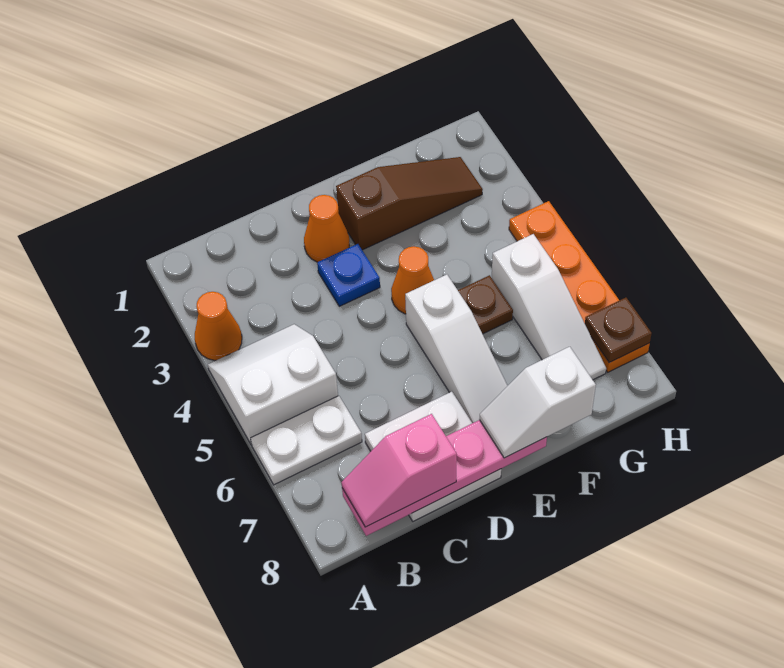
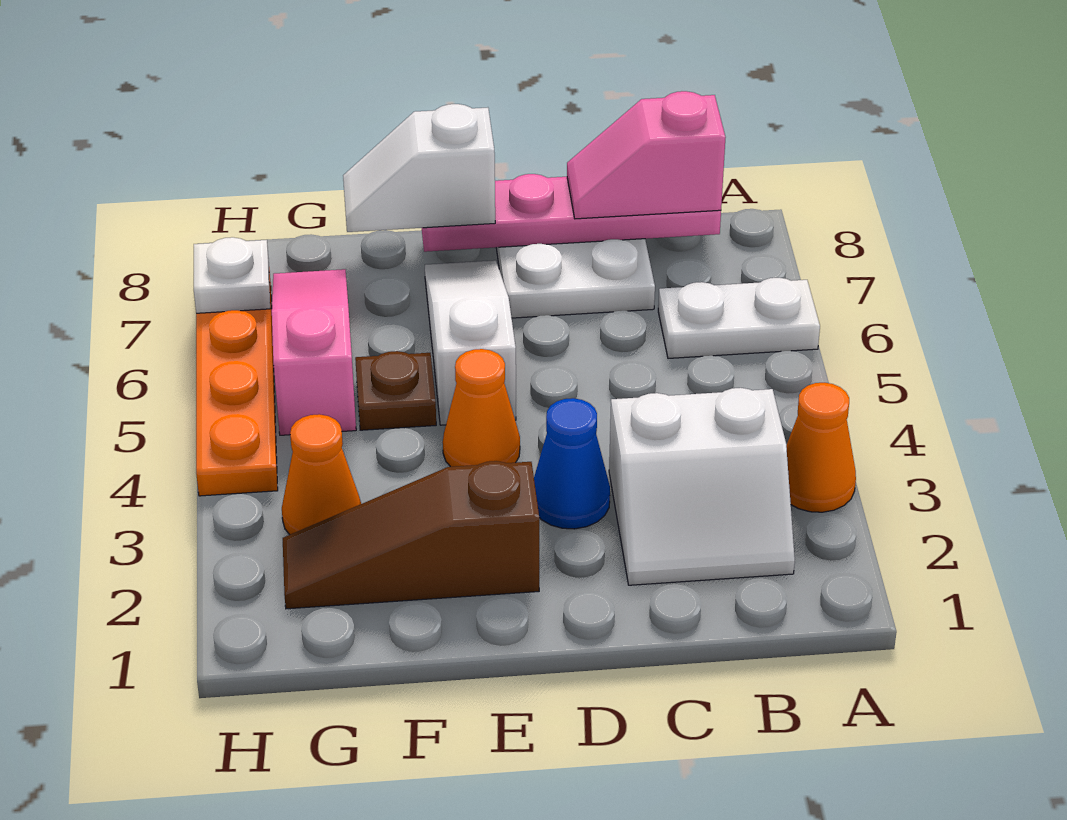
white slope A4:B5 level 1 top 5 -> white slope B2:C3 level 1 top 3
pink slope B8:C8 level 3 top C -> pink slope B8:C8 level 3 top B
orange cone D2 level 1 -> orange cone G3 level 1
blue plate D3 level 1 -> blue cone D3 level 1
white slope E8:F8 level 3 top F -> white slope E8:F8 level 3 top E
white slope G5:G7 level 1 top 5 -> pink slope G5:G7 level 1 top 5
brown plate H7 level 2 -> white plate H7 level 2

